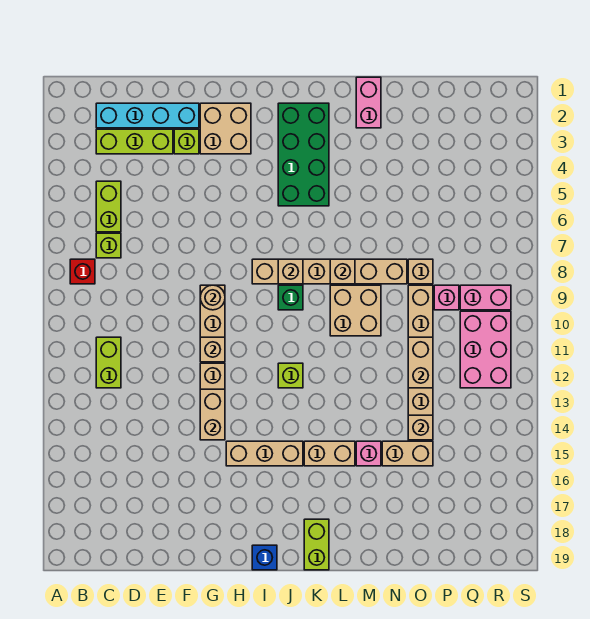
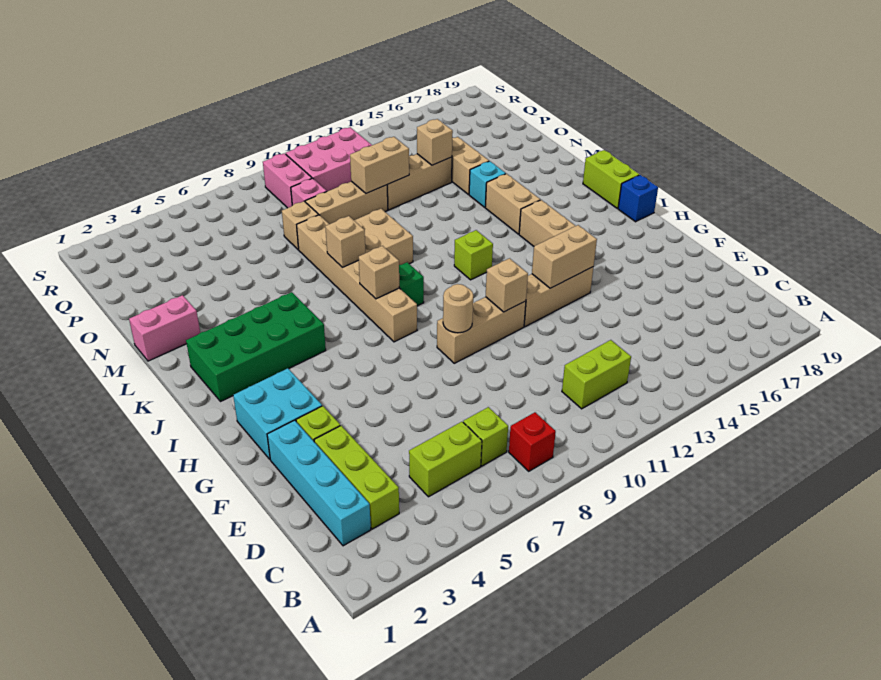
tan brick G2:H3 level 1 -> cyan brick G2:H3 level 1
lime brick K18:K19 level 1 -> lime brick J19:K19 level 1
pink brick M15 level 1 -> cyan brick M15 level 1

